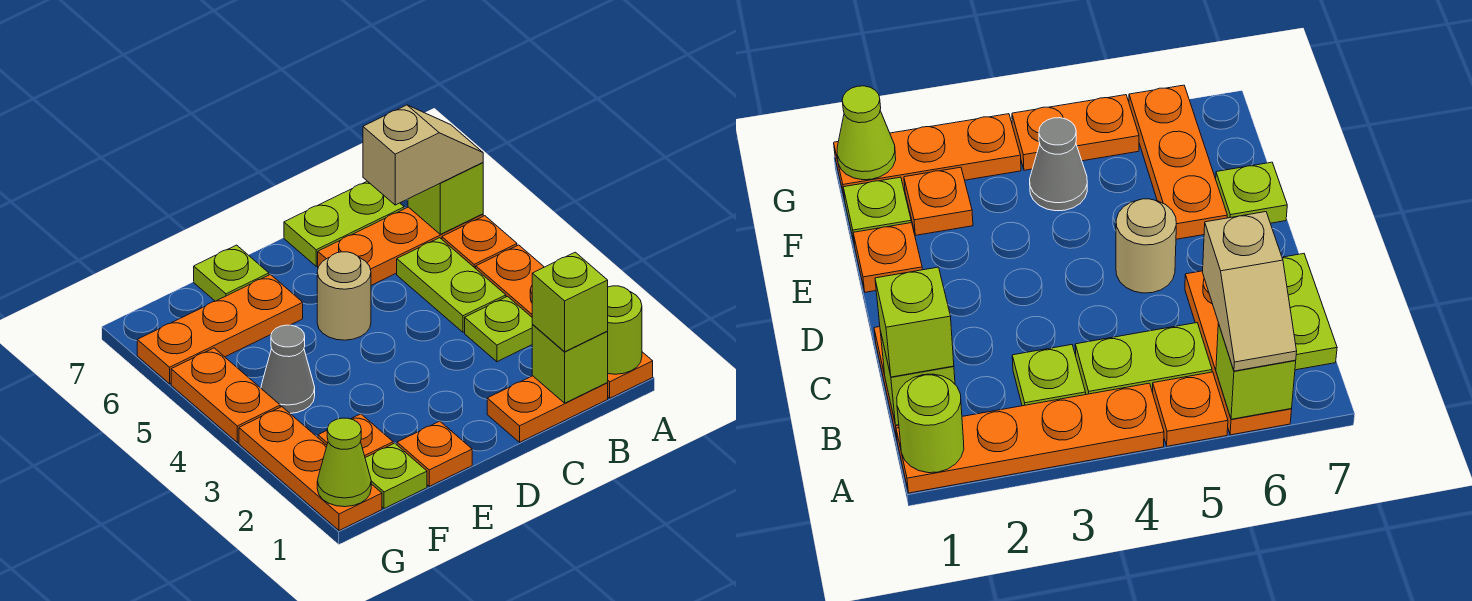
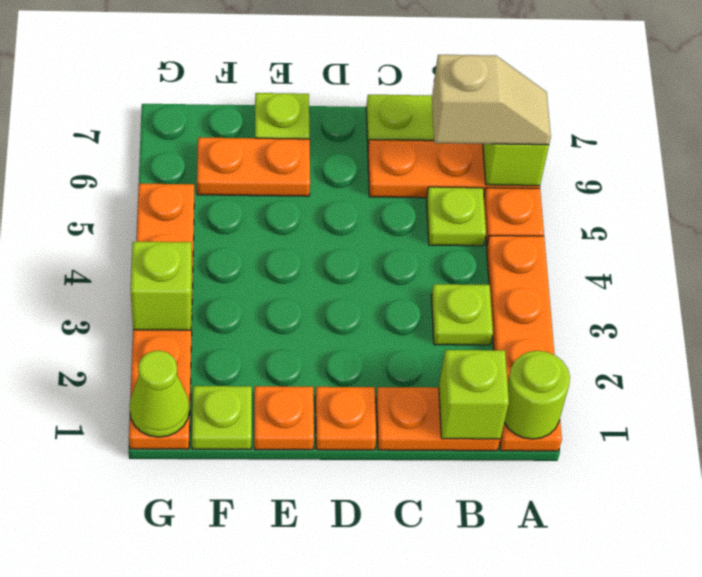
lime brick B1 level 3 -> lime brick G3 level 2
lime plate B4:B5 level 1 -> lime plate B5 level 1
tan round brick D5 level 1 -> none
orange plate E6:G6 level 1 -> orange plate E6:F6 level 1
orange plate F2 level 1 -> orange plate D1 level 1
grey cone F4 level 1 -> none

